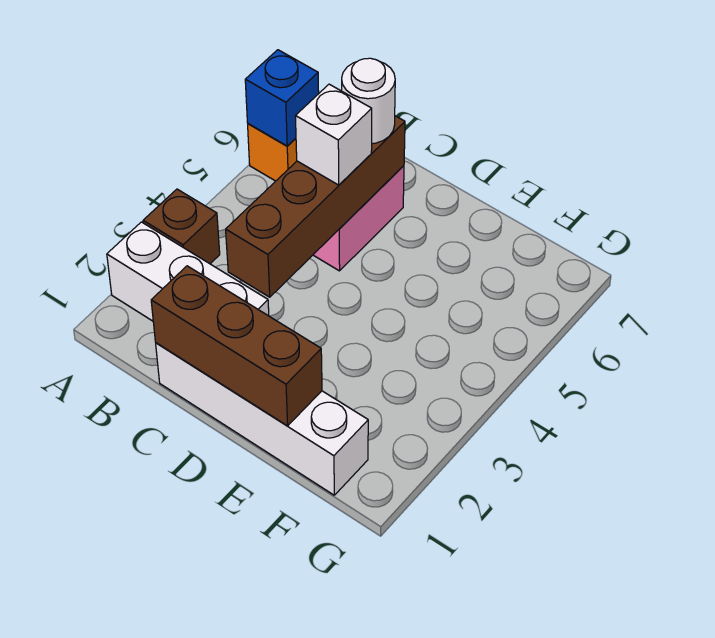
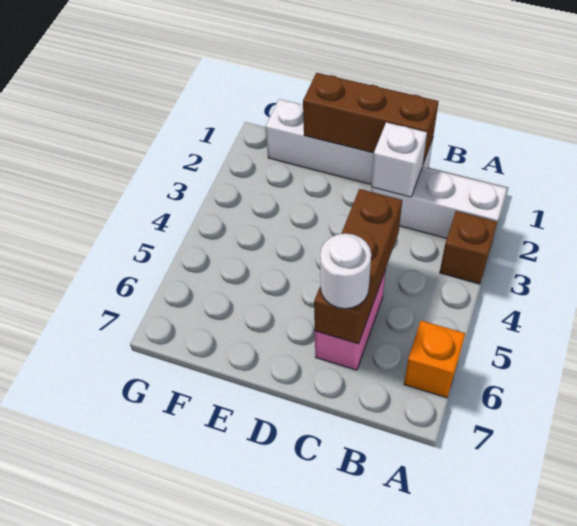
blue brick A6 level 2 -> none
brown brick C3:C6 level 2 -> brown brick C4:C6 level 2
white brick C5 level 3 -> white brick C2 level 2

